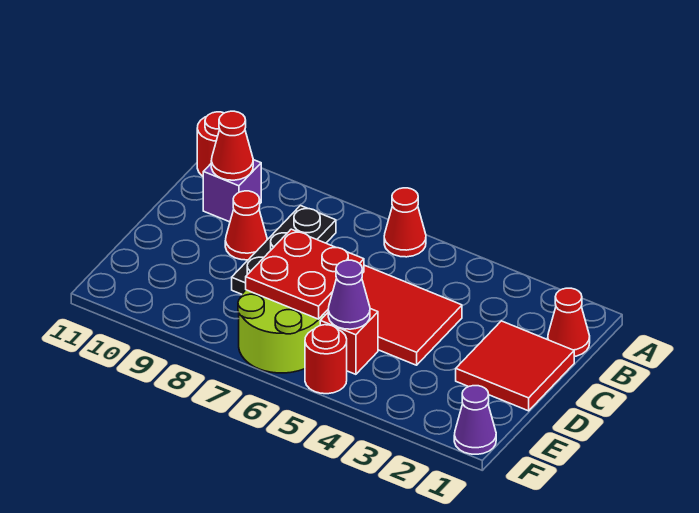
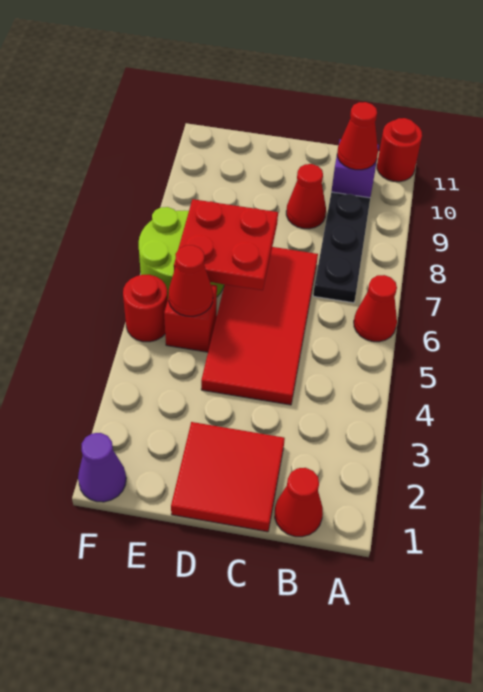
black plate B8:D8 level 1 -> black plate B7:B9 level 1
purple cone E5 level 2 -> red cone E5 level 2

